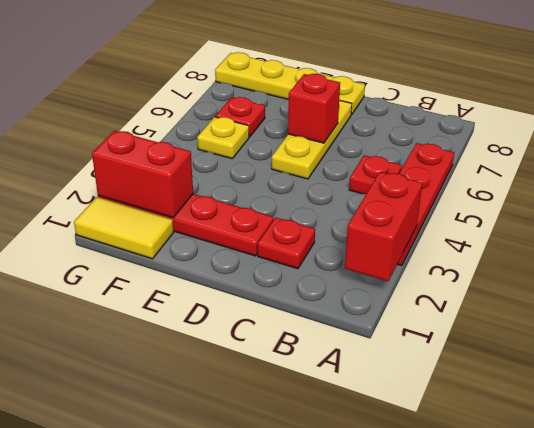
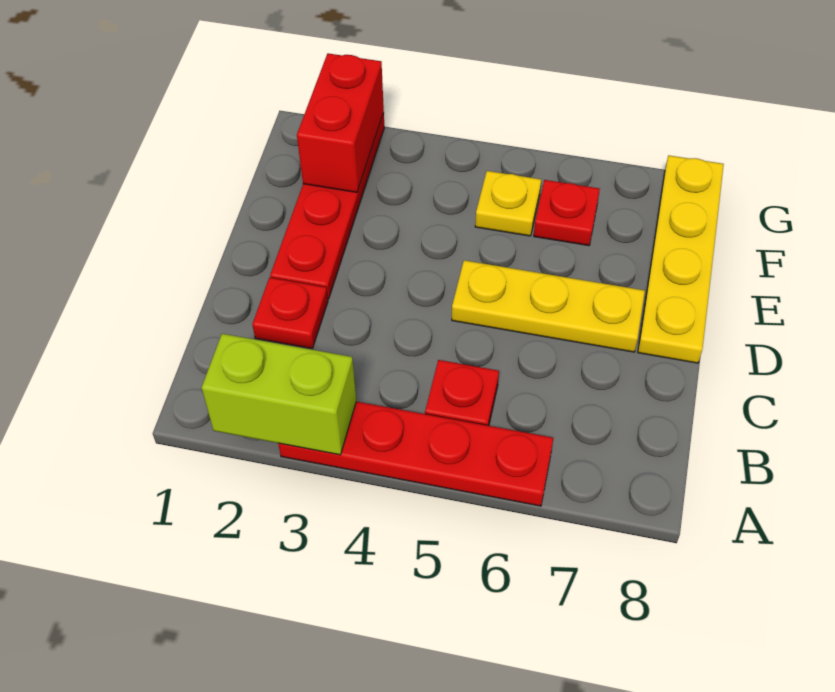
red brick A2:A3 level 2 -> lime brick A2:A3 level 2
red brick D6 level 2 -> none
yellow tile F1:G1 level 1 -> none

